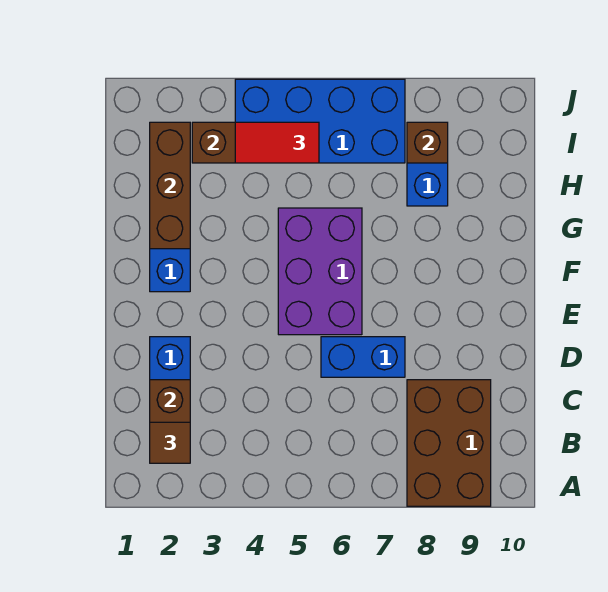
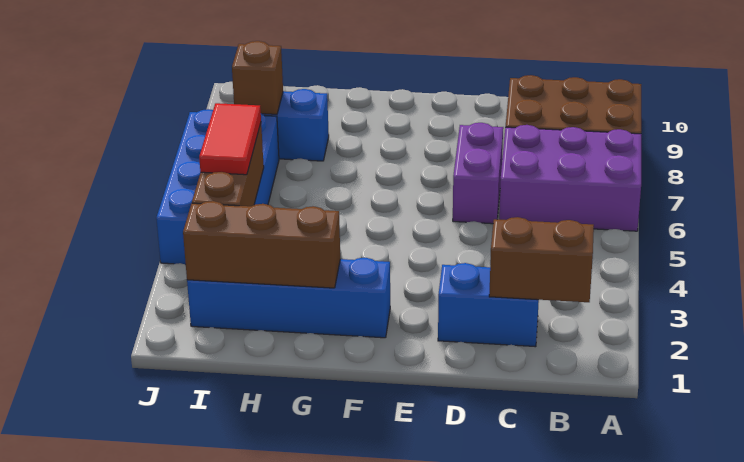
brown tile B2 level 3 -> none
blue brick D6:D7 level 1 -> purple brick D6:D7 level 1
purple brick E5:G6 level 1 -> purple brick A6:C7 level 1

